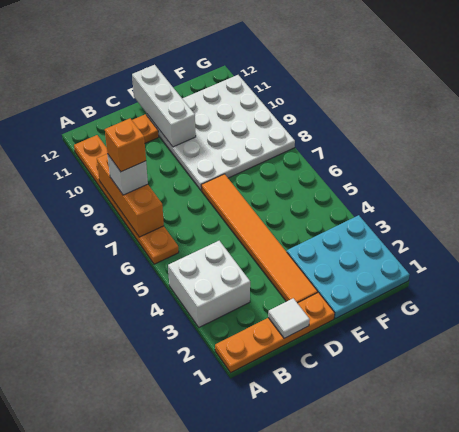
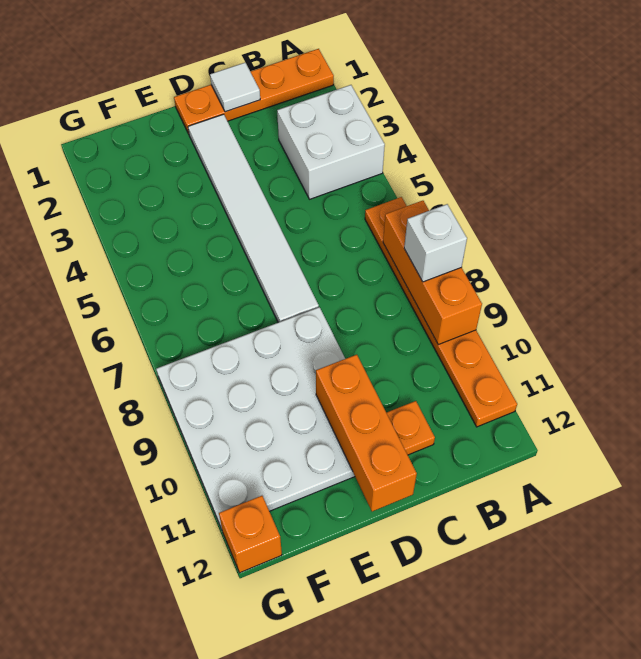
orange brick A8 level 4 -> orange brick G12 level 1
orange tile D2:D7 level 1 -> white tile D2:D7 level 1
white brick D10:D12 level 2 -> orange brick D10:D12 level 2
cyan plate E1:G3 level 1 -> none

